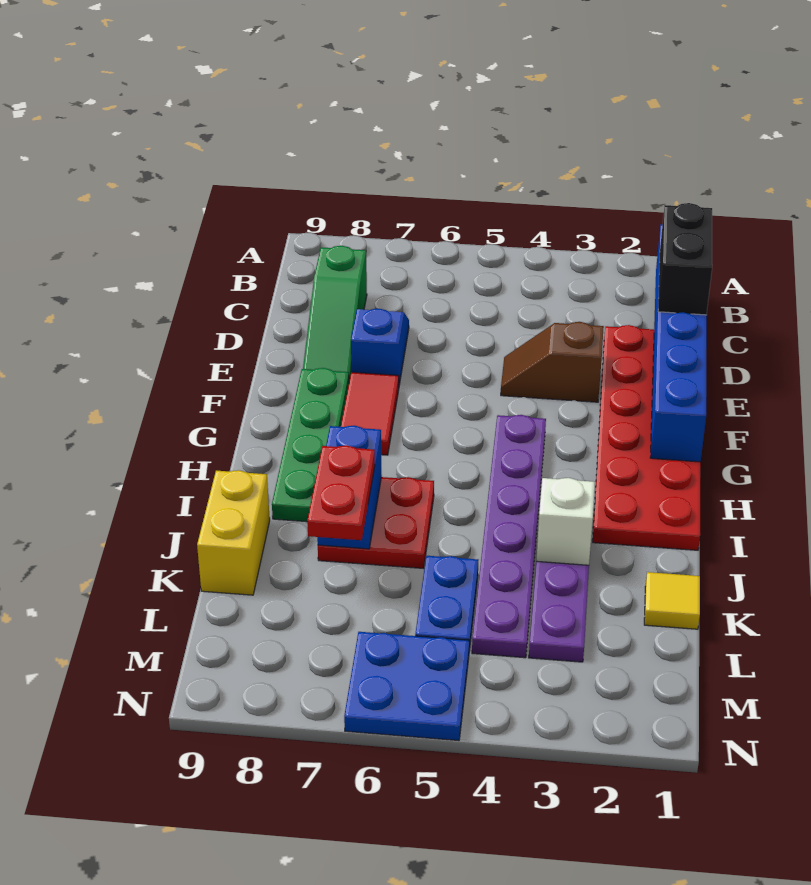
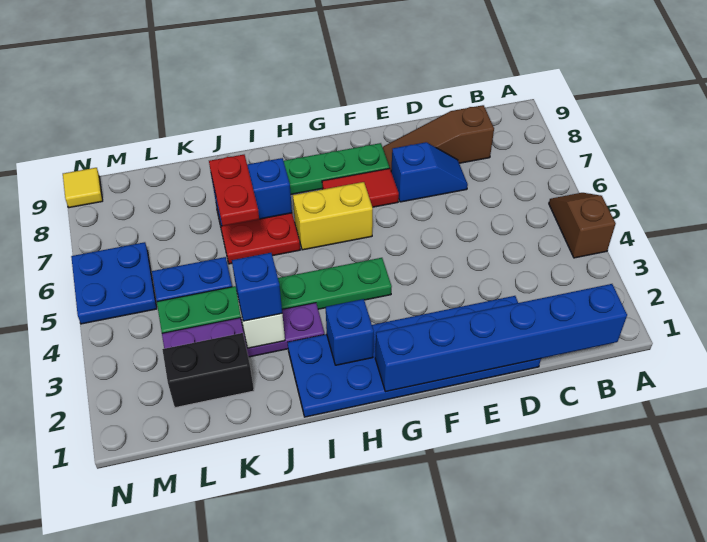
black brick C1:D1 level 3 -> black brick K2:L2 level 1
green slope C8:E8 level 1 top C -> brown slope C8:E8 level 1 top C
red plate D1:I2 level 1 -> blue plate D1:I2 level 1
brown slope E3:E4 level 1 top 3 -> brown slope A4:A5 level 1 top 4
purple plate G4:L4 level 1 -> green plate G4:L4 level 1
none -> blue brick H2 level 2
none -> blue brick J3 level 3
red plate J7:K7 level 3 -> red plate J6:J7 level 3
yellow brick J9:K9 level 1 -> yellow brick G6:H6 level 1
yellow tile K1 level 1 -> yellow tile N9 level 1

